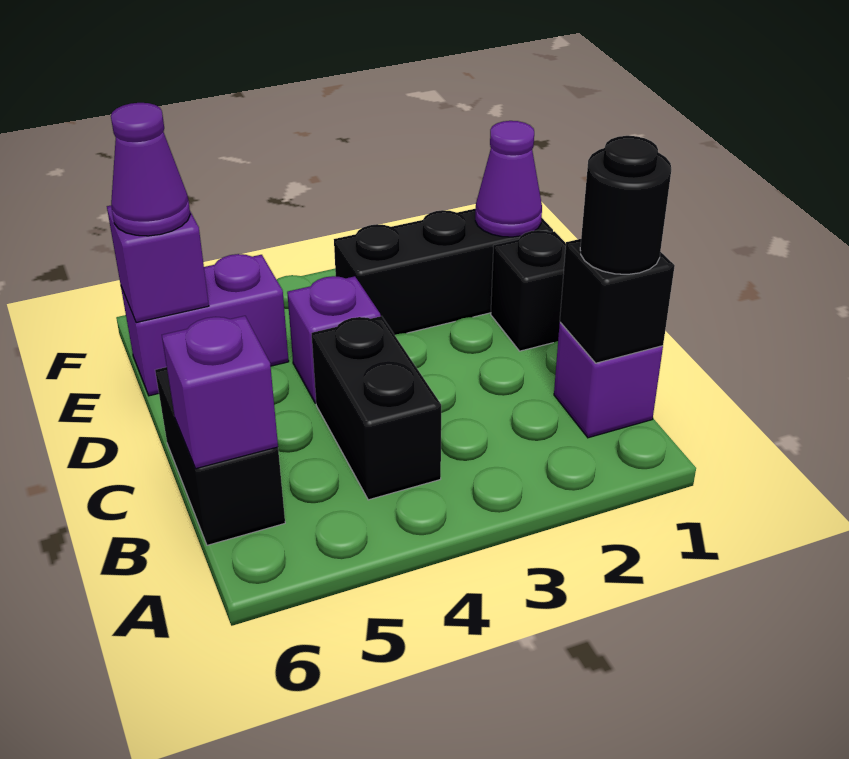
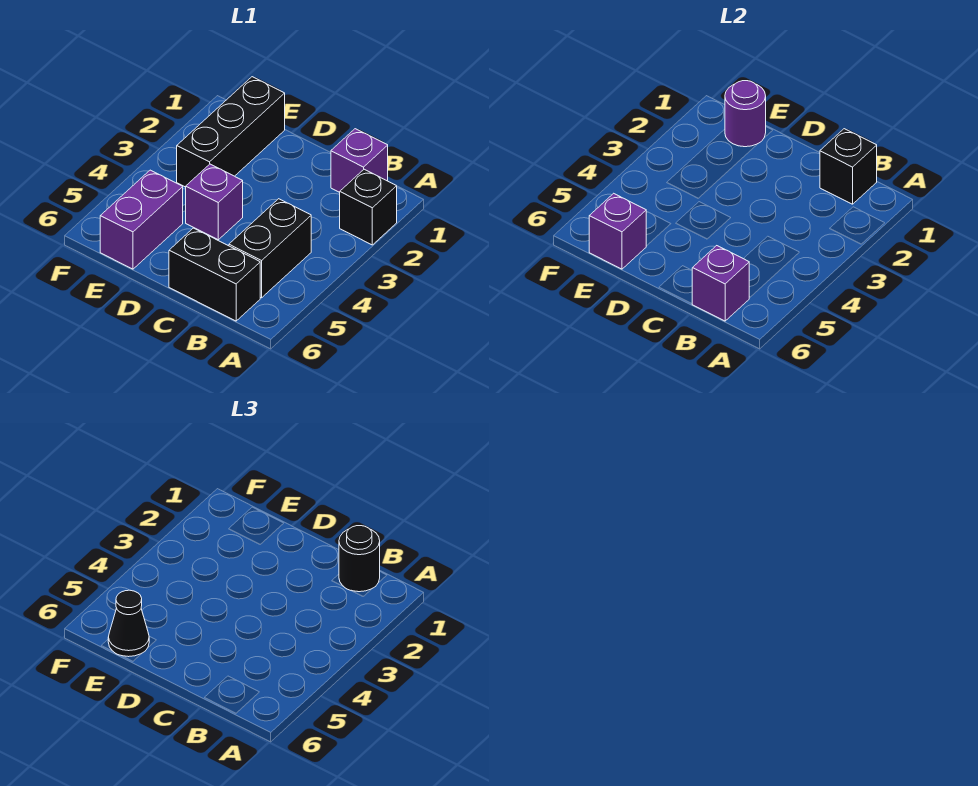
black brick B4:C4 level 1 -> black brick B4:B5 level 1
black brick D1 level 1 -> black brick A2 level 1
purple cone E1 level 2 -> purple round brick E1 level 2
purple cone E6 level 3 -> black cone E6 level 3

